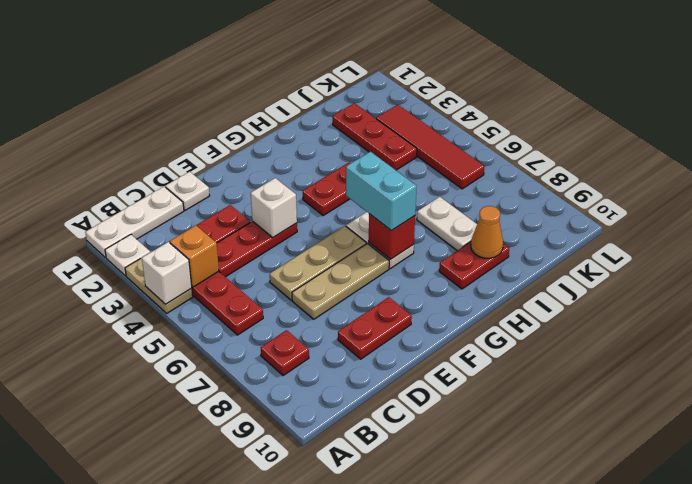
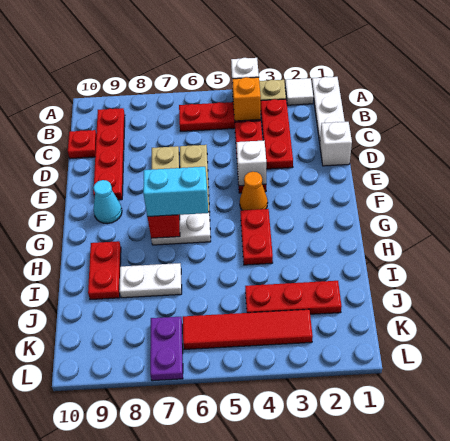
white plate A2 level 1 -> white tile A2 level 1
red plate B8 level 1 -> red plate C10 level 1
white plate D1 level 1 -> white brick D1 level 1
red plate D9:E9 level 1 -> red plate B9:E9 level 1
none -> cyan cone F9 level 1
orange cone I9 level 2 -> orange cone F4 level 1
none -> purple plate K7:L7 level 1

